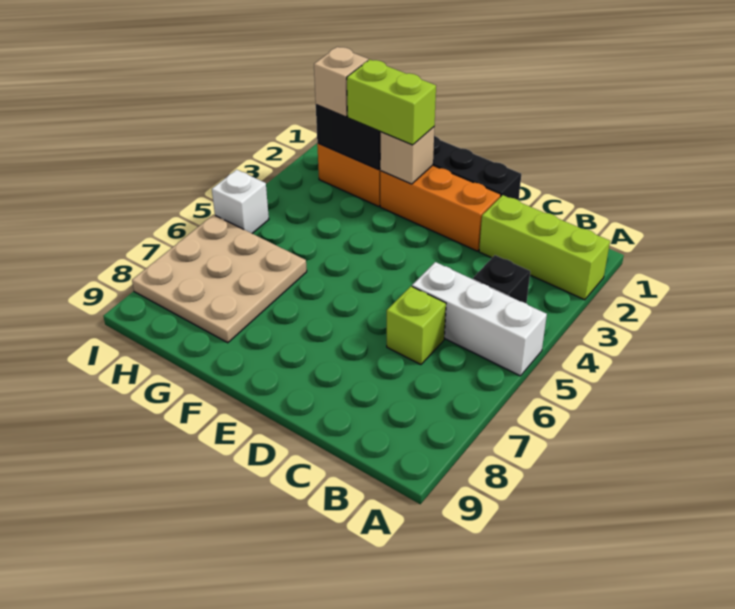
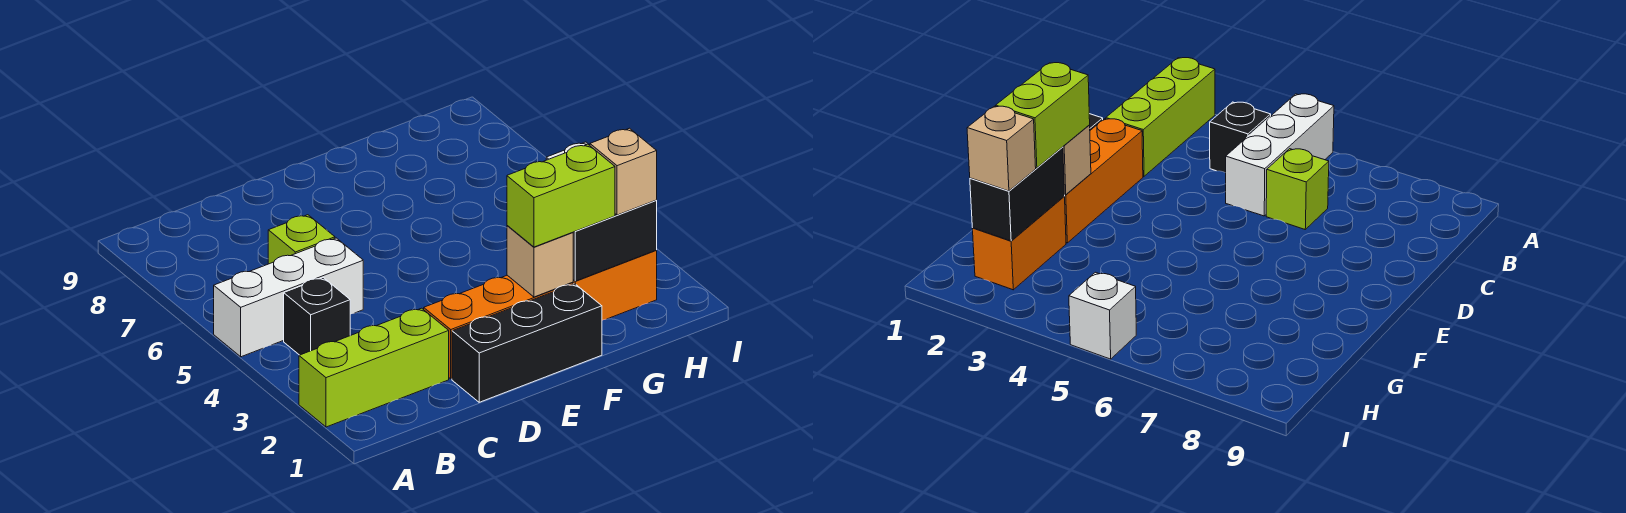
tan plate G6:I8 level 1 -> none

